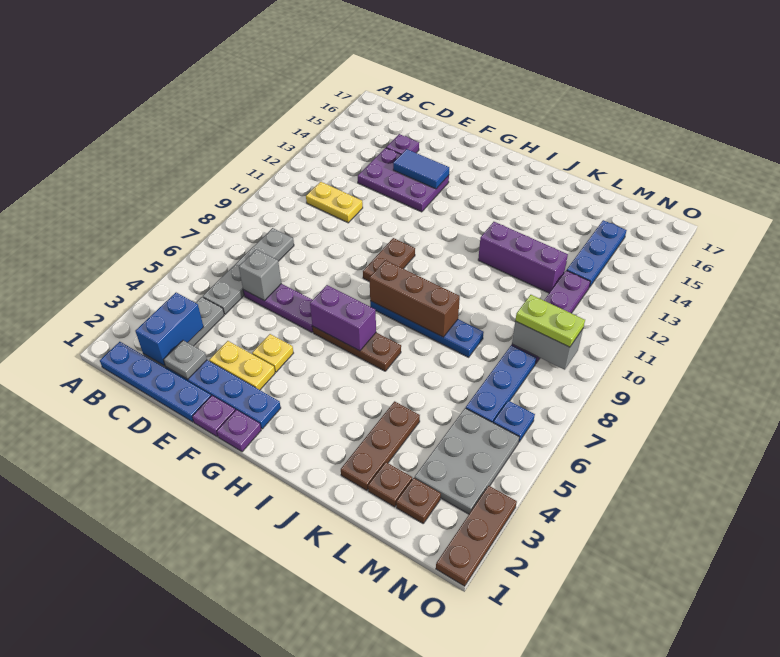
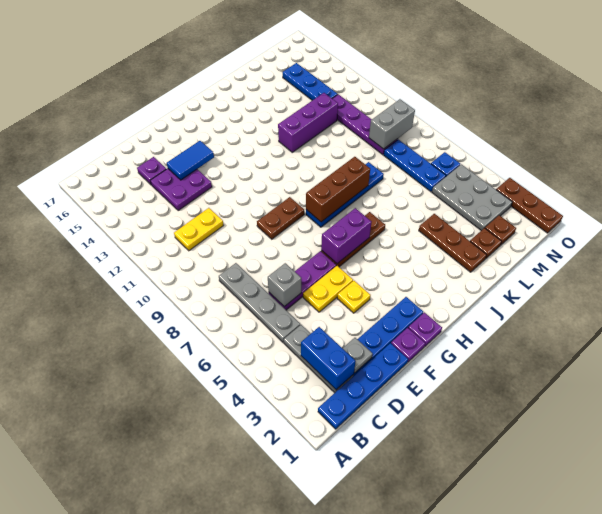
purple plate D13:F14 level 1 -> purple plate D13:E14 level 1
yellow plate E3:F3 level 1 -> yellow plate E5:F5 level 1
brown plate G9:G10 level 1 -> brown plate F9:G9 level 1
lime plate M9:N9 level 3 -> none

